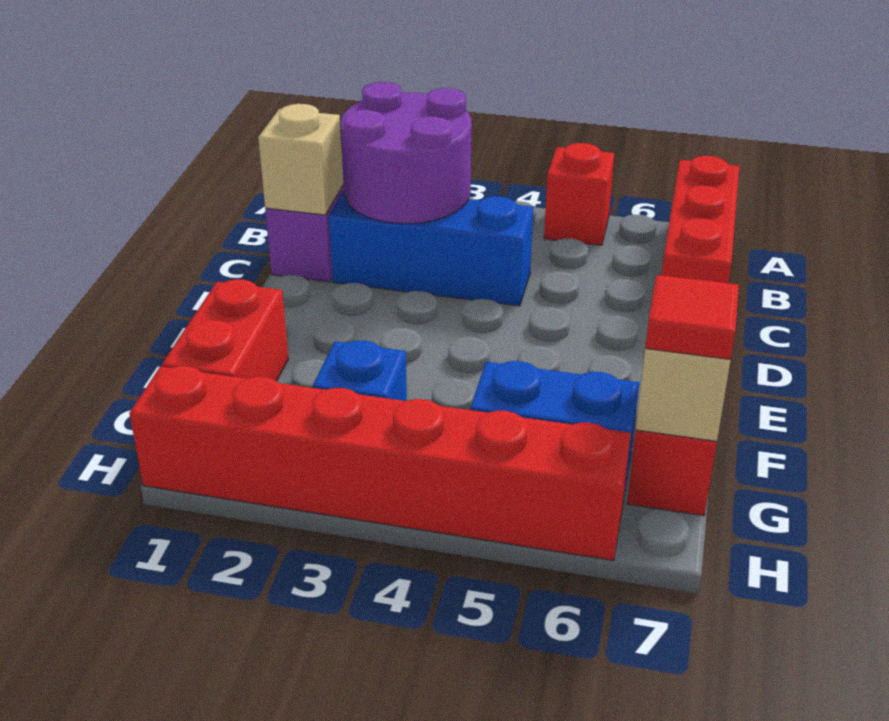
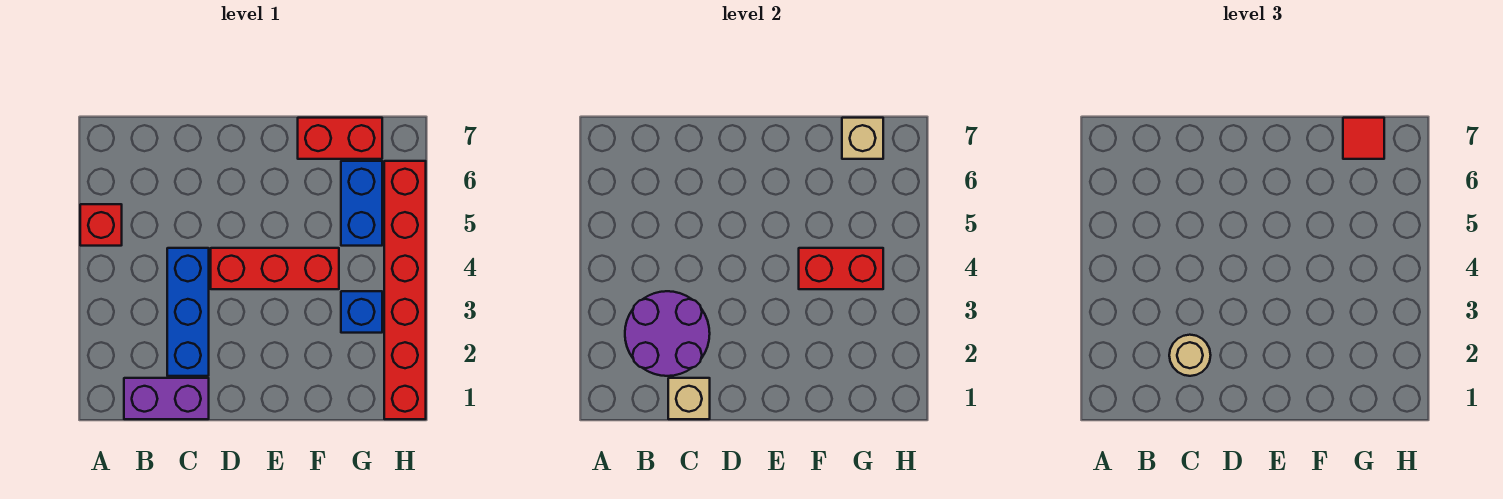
red brick A7:C7 level 1 -> red brick D4:F4 level 1
none -> tan round brick C2 level 3
red brick F1:G1 level 1 -> red brick F4:G4 level 2

